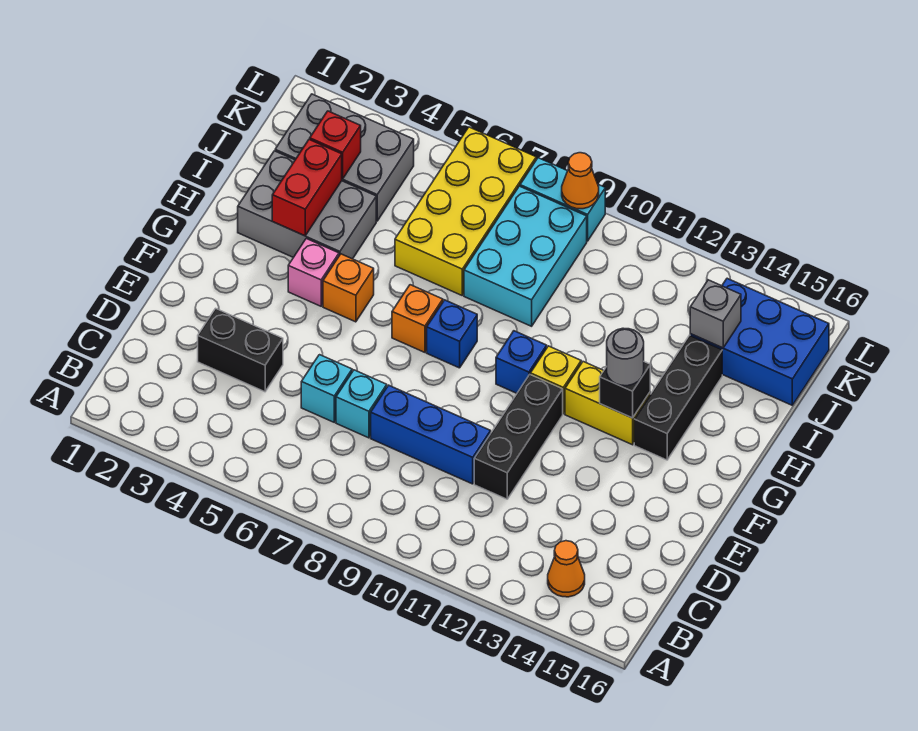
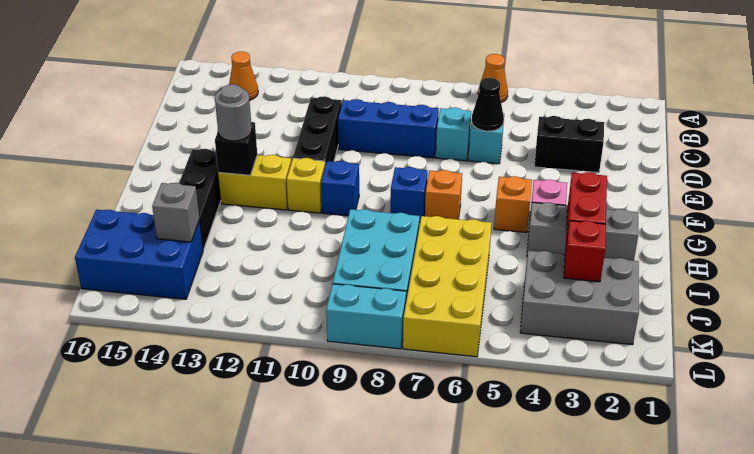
none -> black cone D6 level 2
grey brick H2:I4 level 1 -> grey brick H2:H4 level 1
orange cone L9 level 2 -> orange cone A6 level 1

